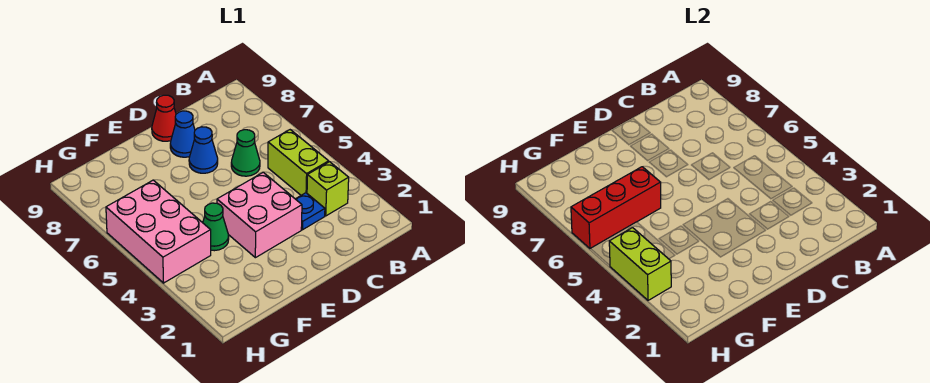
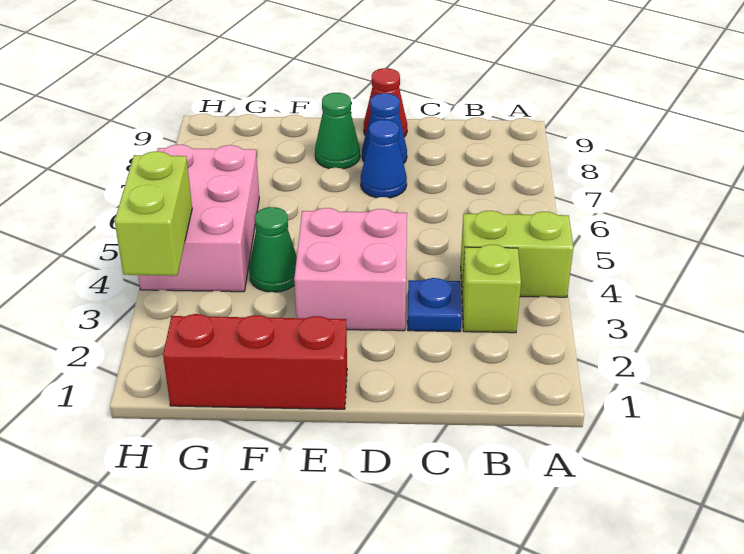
lime brick B4:B5 level 1 -> lime brick A4:B4 level 1
green cone C6 level 1 -> green cone E8 level 1
red brick F6:H6 level 2 -> red brick E1:G1 level 1

